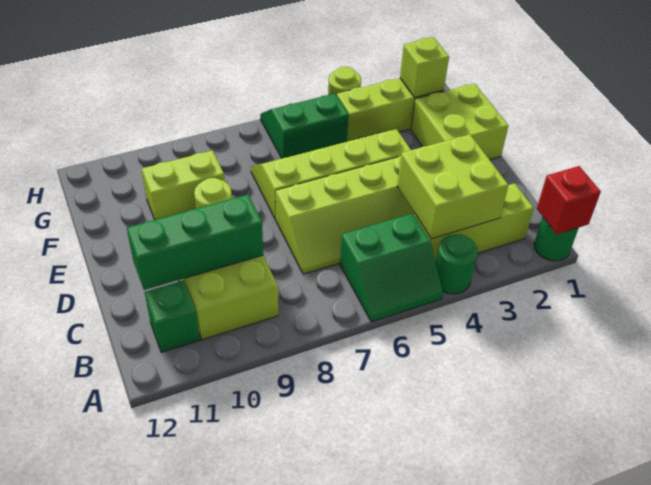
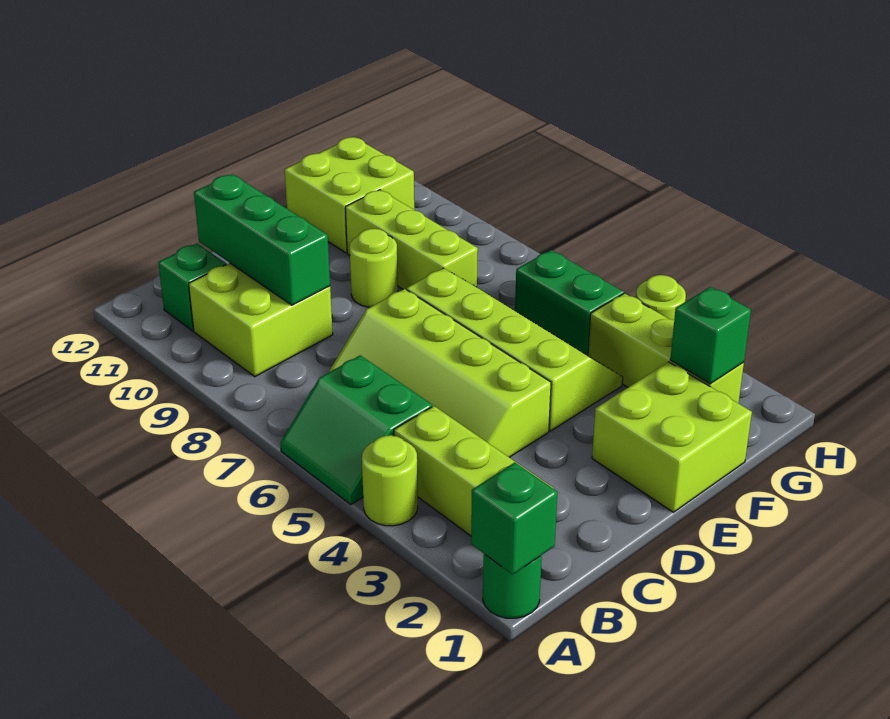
red brick A1 level 2 -> green brick A1 level 2
green round brick A4 level 1 -> lime round brick A4 level 1
lime brick B3:C4 level 2 -> lime brick F11:G12 level 1
lime brick F9:F10 level 1 -> lime brick F8:F10 level 1
lime brick G2 level 2 -> green brick G2 level 2

